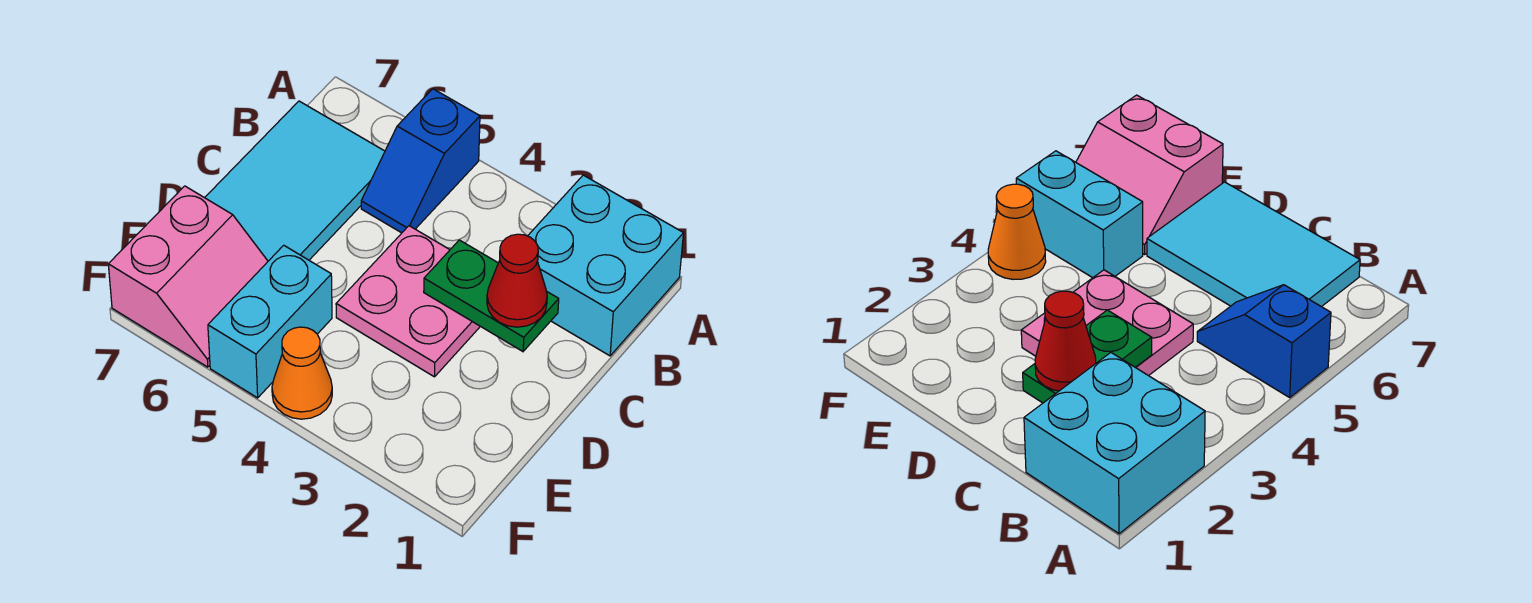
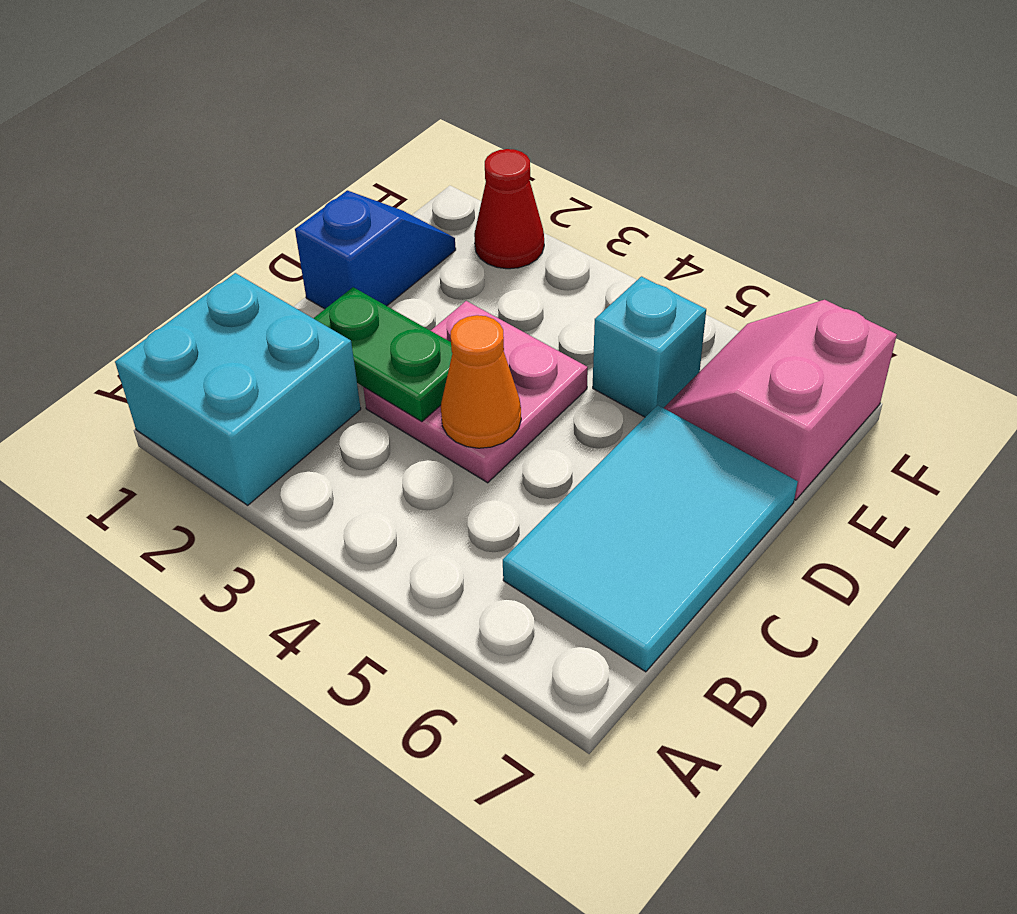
blue slope A5:B5 level 1 top A -> blue slope D1:E1 level 1 top D
red cone C2 level 3 -> red cone F2 level 1
cyan brick E5:F5 level 1 -> cyan brick E5 level 1
orange cone F4 level 1 -> orange cone C4 level 2

